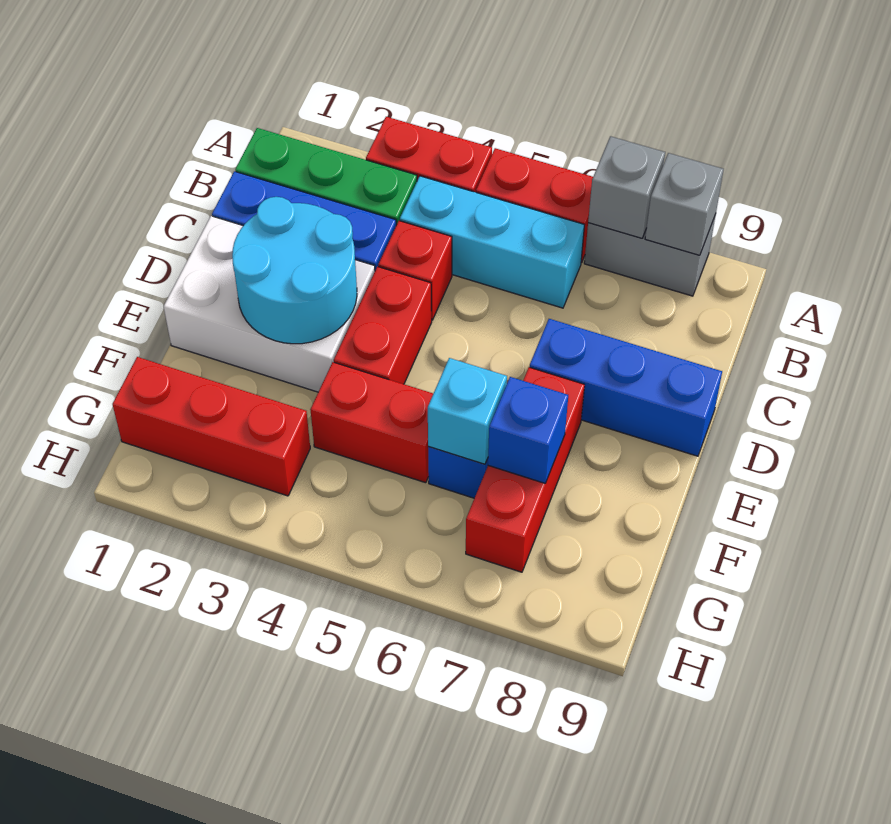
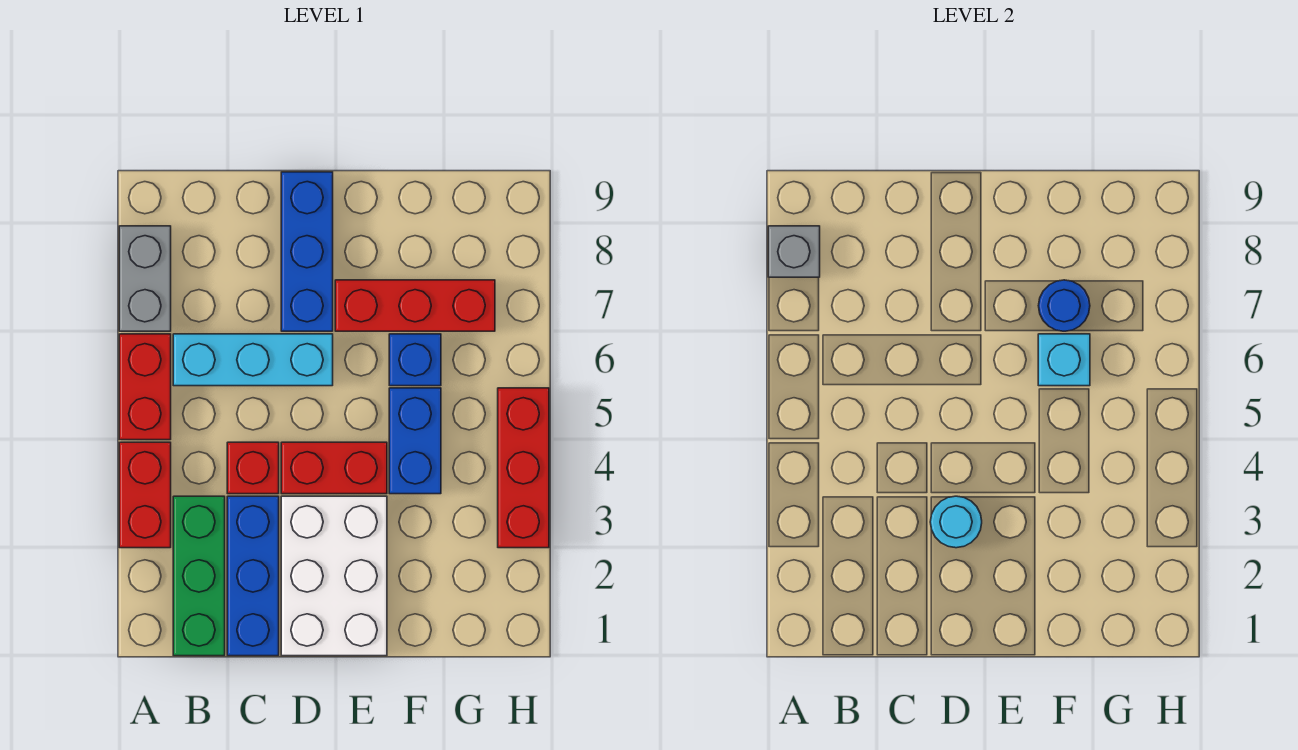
grey brick A7 level 2 -> none
cyan brick B4:B6 level 1 -> cyan brick B6:D6 level 1
cyan round brick D2:E3 level 2 -> cyan round brick D3 level 2
red brick F4:F5 level 1 -> blue brick F4:F5 level 1
blue brick F7 level 2 -> blue round brick F7 level 2
red brick G1:G3 level 1 -> red brick H3:H5 level 1

